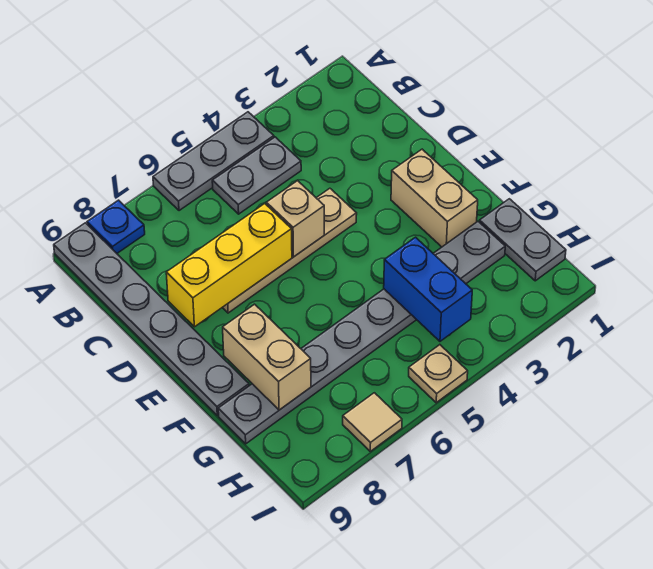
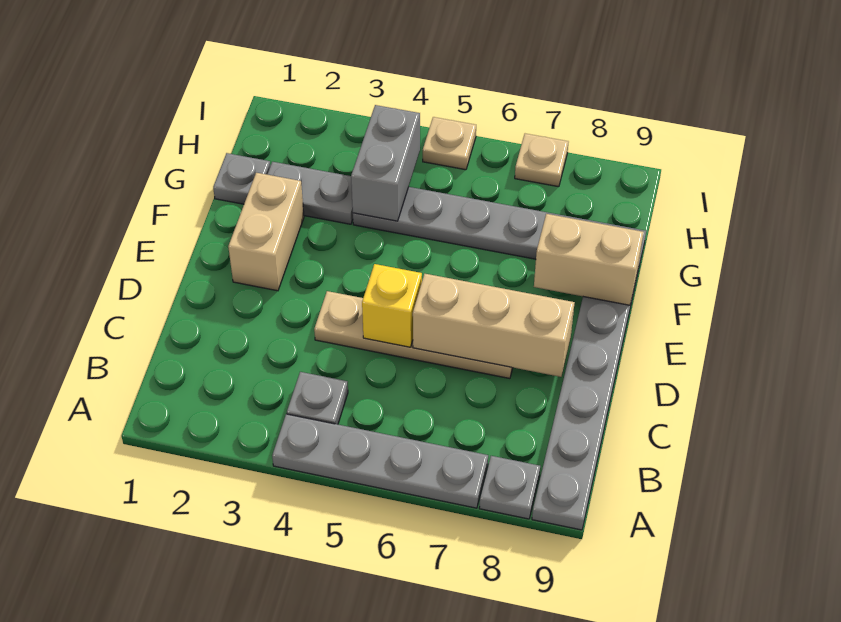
grey plate A4:A6 level 1 -> grey plate A4:A7 level 1
blue plate A8 level 1 -> grey plate A8 level 1
grey plate B4:B5 level 1 -> grey plate B4 level 1
tan brick D5 level 2 -> yellow brick D5 level 2
yellow brick D6:D8 level 2 -> tan brick D6:D8 level 2
tan brick F8:G8 level 2 -> tan brick F8:F9 level 2
grey plate G1:H1 level 1 -> grey plate G1 level 1
blue brick G4:H4 level 2 -> grey brick G4:H4 level 2
tan tile I7 level 1 -> tan plate I7 level 1

